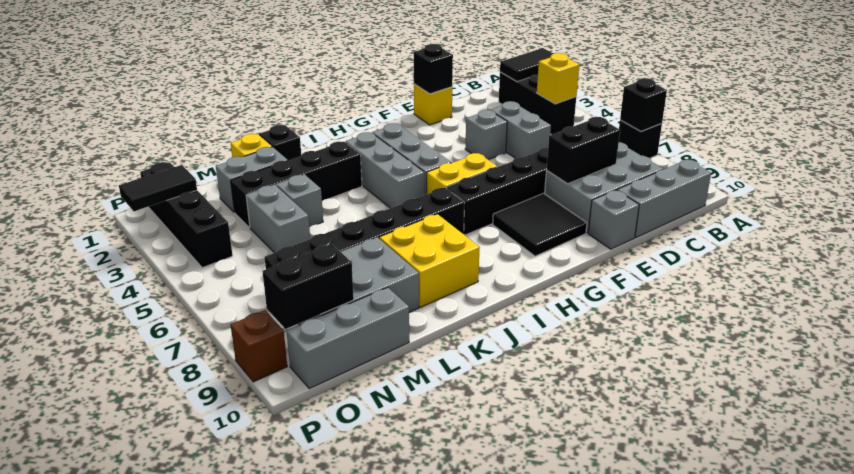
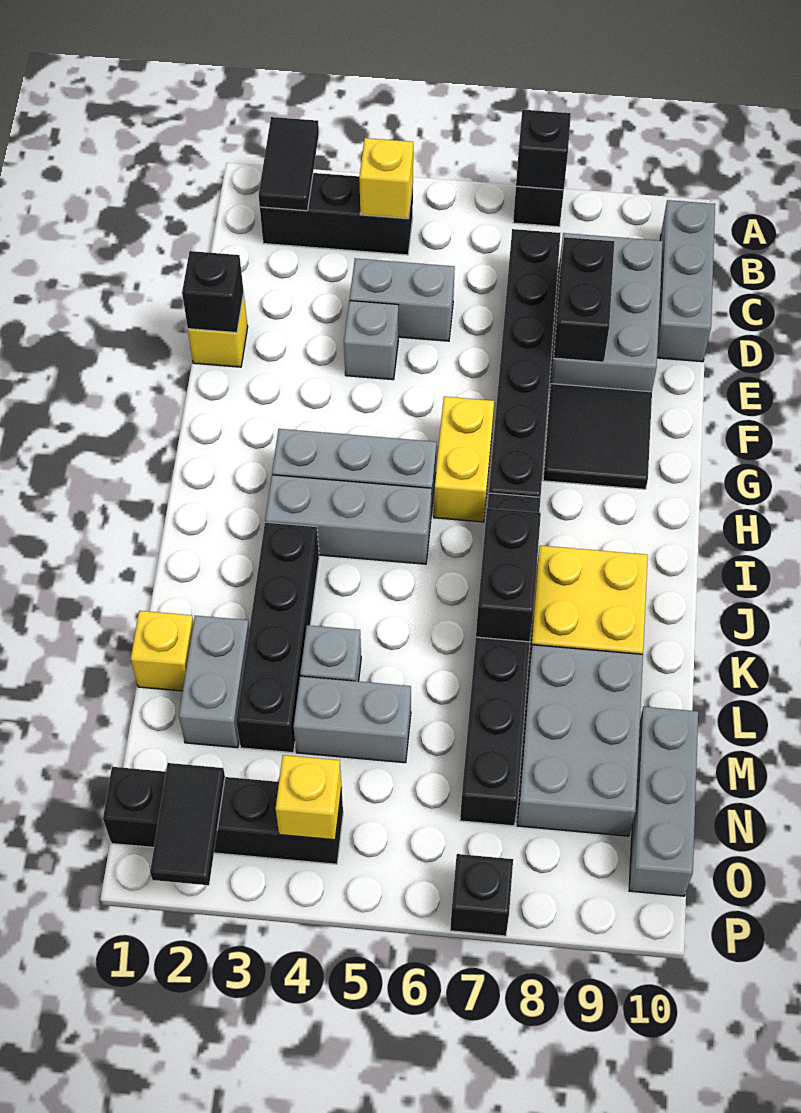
grey brick E10 level 1 -> none
black brick K1 level 1 -> black brick P7 level 1
black brick N9:O9 level 2 -> black brick J7:K7 level 2
none -> yellow brick O4 level 2
brown brick P9 level 1 -> none

